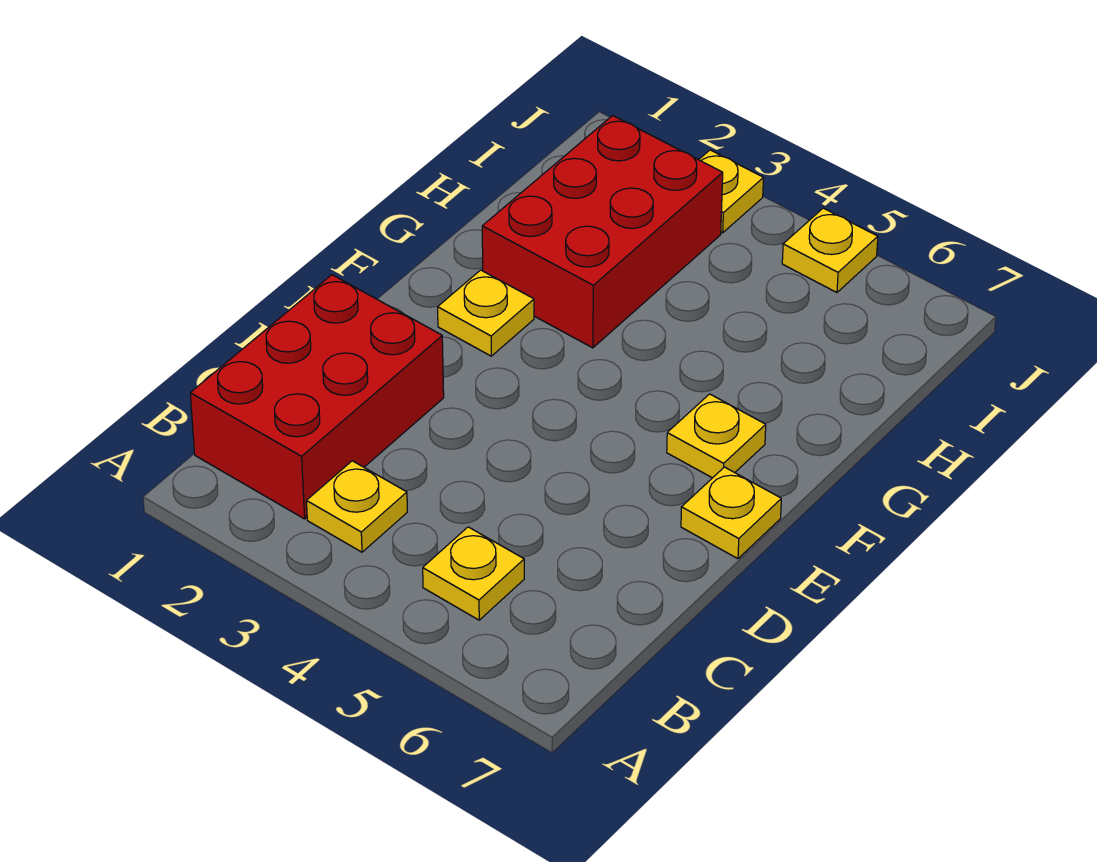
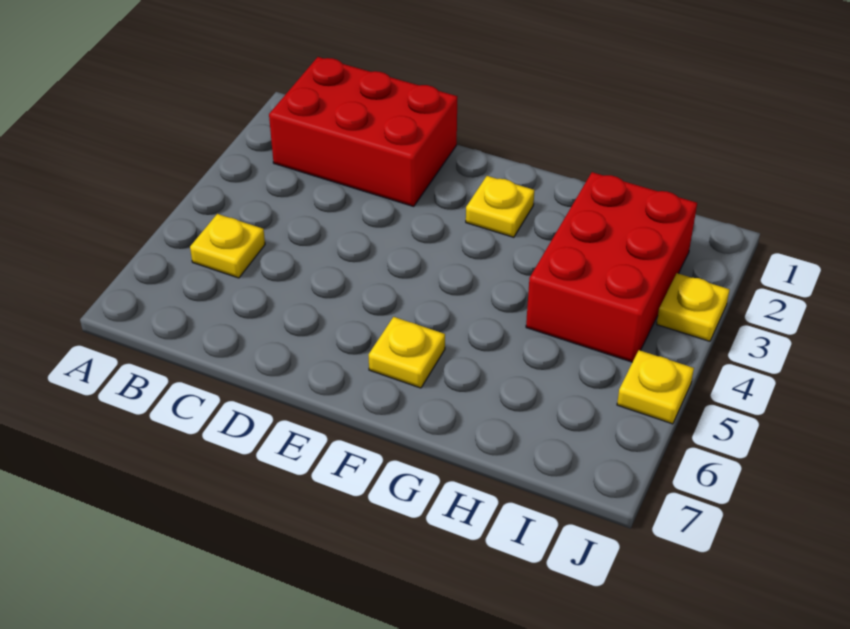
yellow plate B3 level 1 -> none
yellow plate E7 level 1 -> none
red brick G2:I3 level 1 -> red brick H2:I4 level 1

